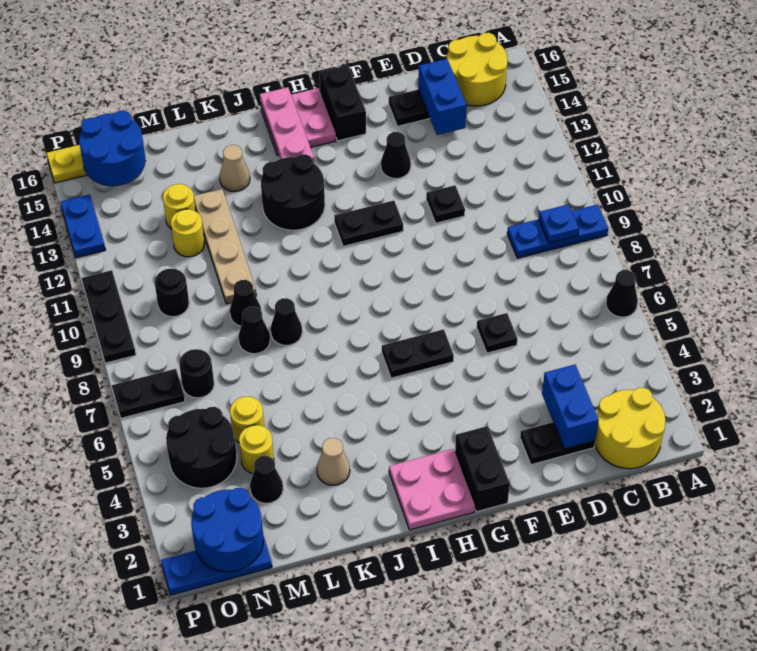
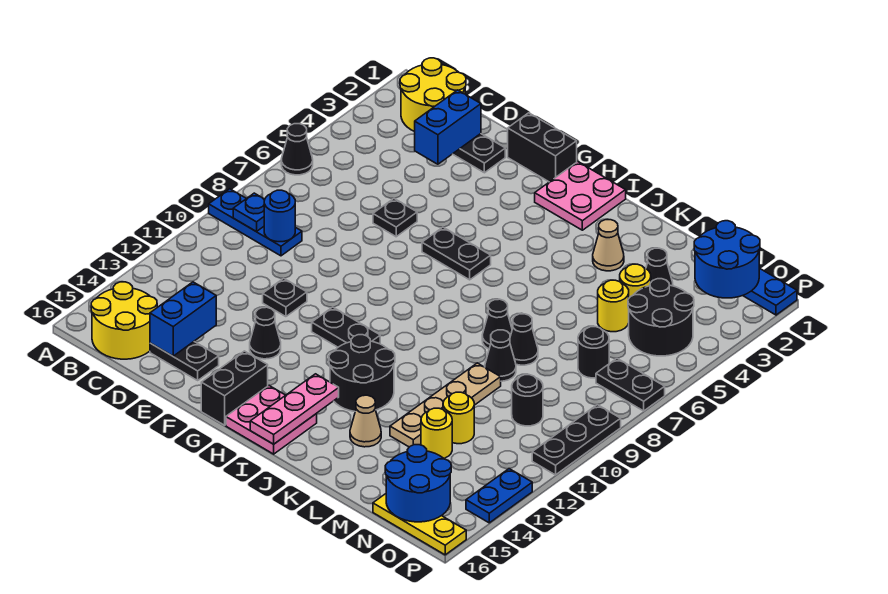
none -> blue round brick C9 level 2
black brick G1:G2 level 1 -> black brick F1:G1 level 1

